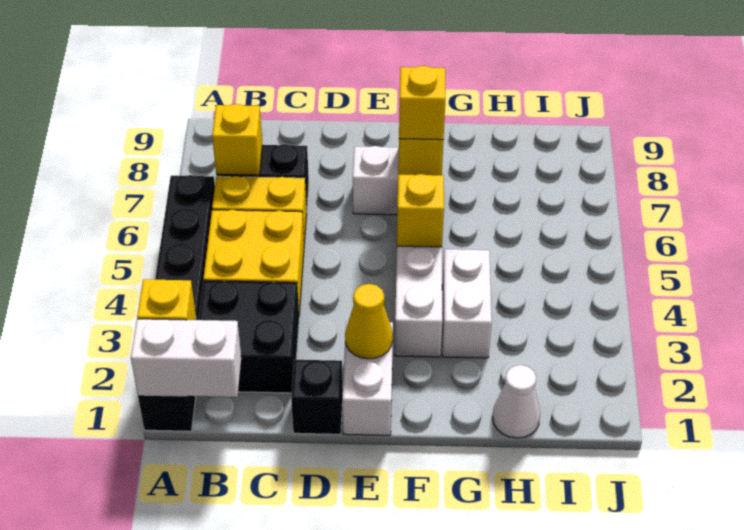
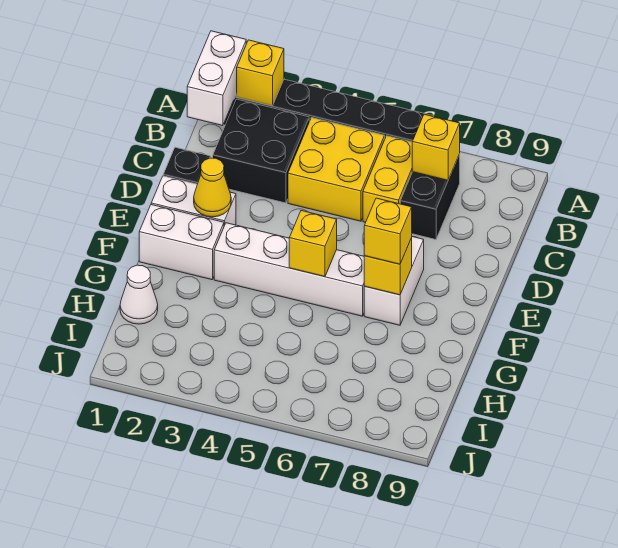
white brick G3:G4 level 1 -> white brick F1:F2 level 1

